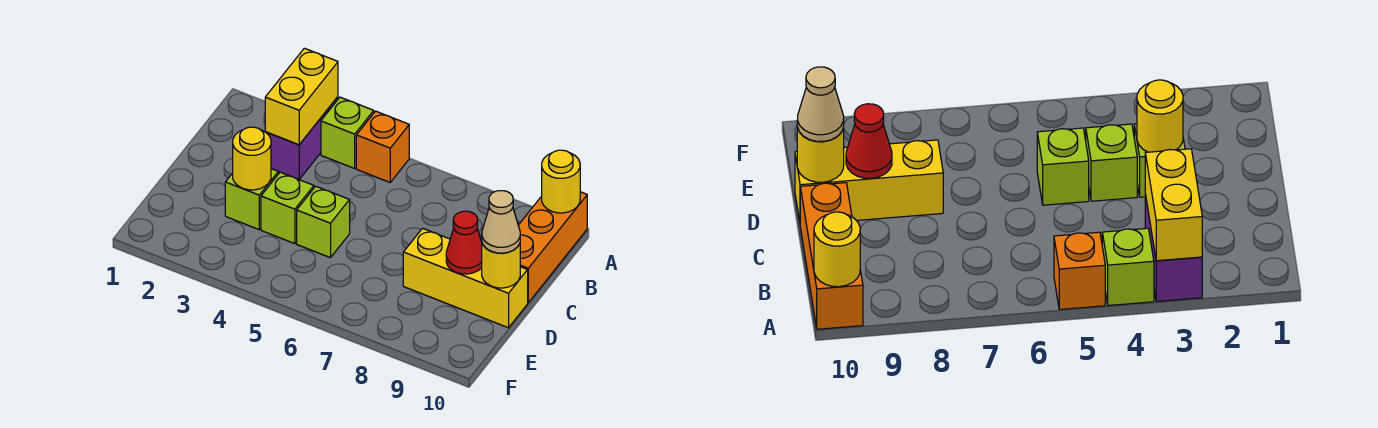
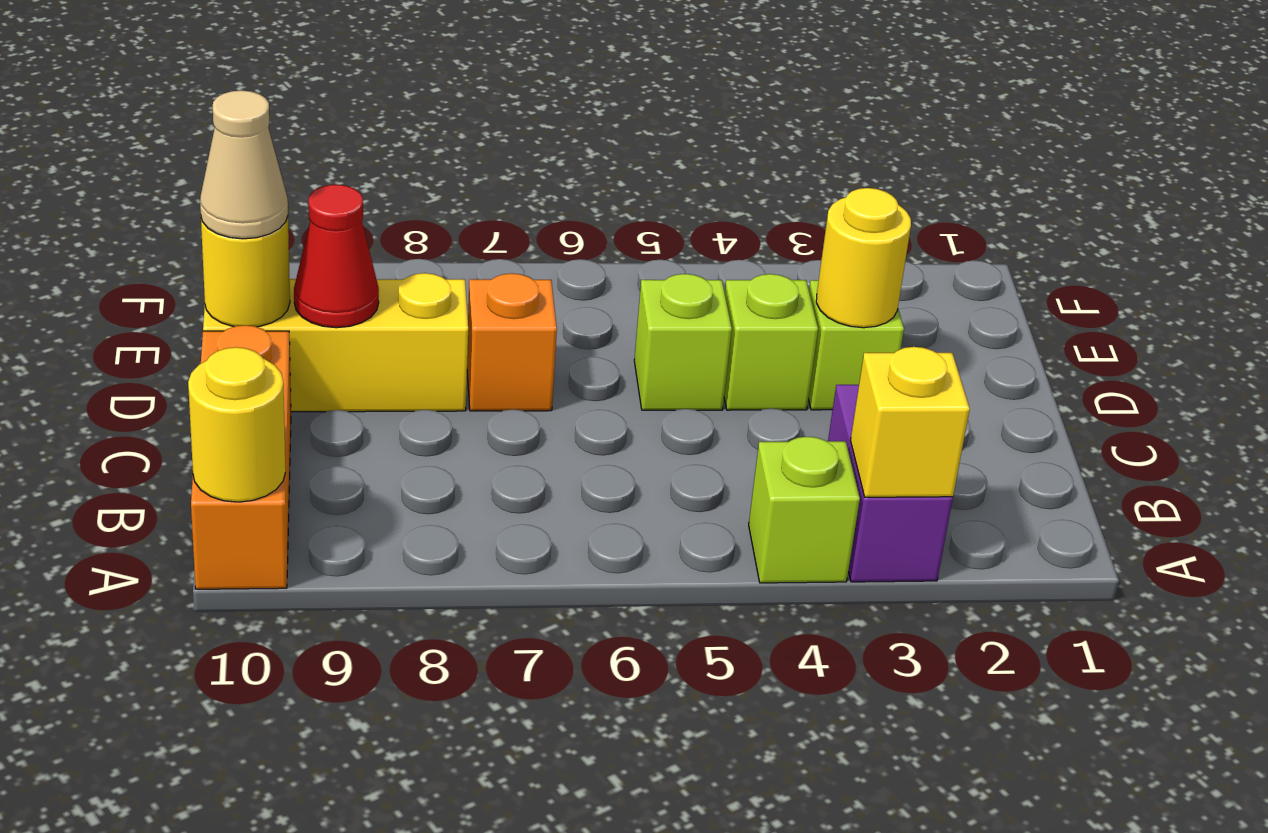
yellow brick A3:B3 level 2 -> yellow brick A3 level 2
orange brick A5 level 1 -> orange brick D7 level 1

